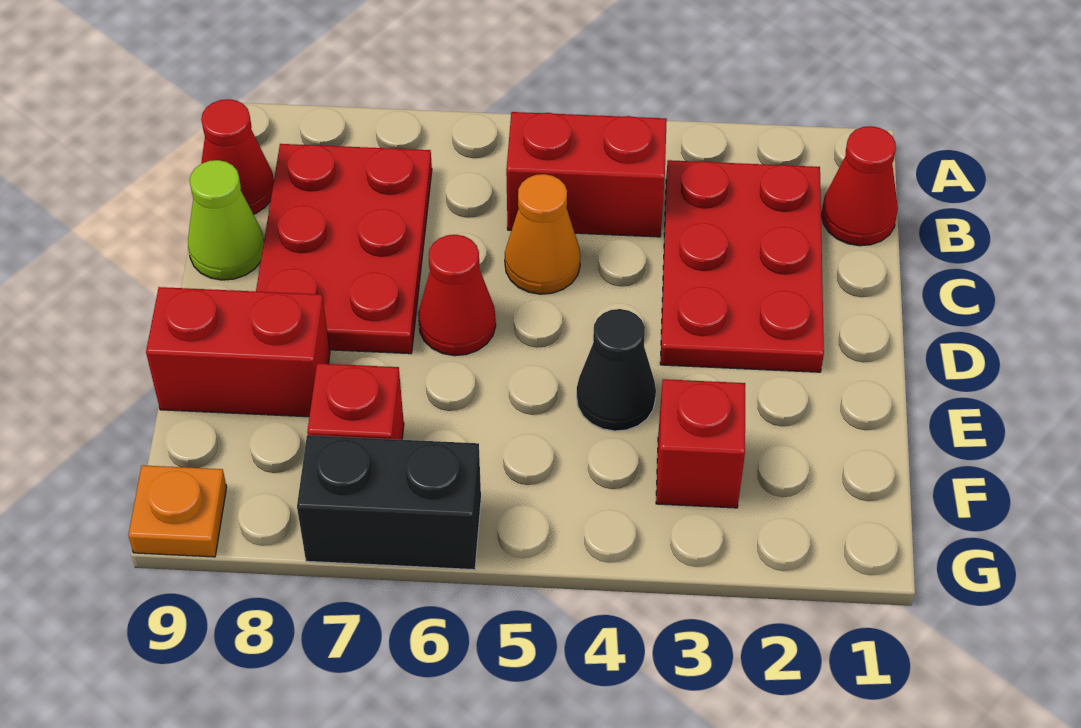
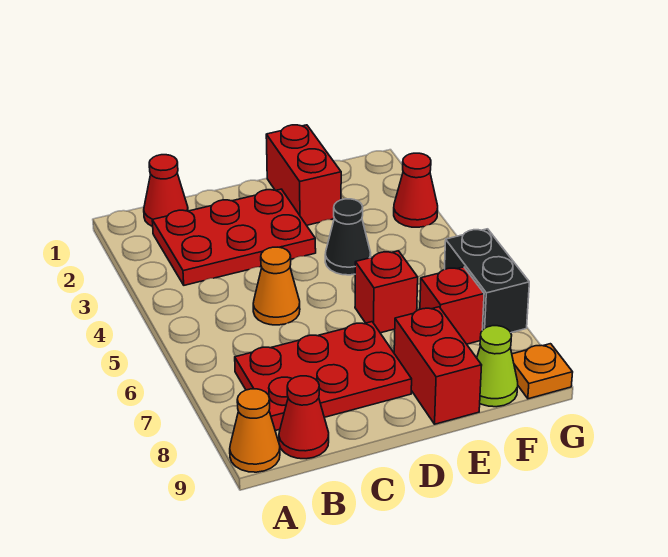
none -> orange cone A9 level 1
red brick B4:B5 level 1 -> red brick E1:E2 level 1
lime cone C9 level 1 -> lime cone F9 level 1
red cone D6 level 1 -> red cone G3 level 1
red brick F3 level 1 -> red brick E6 level 1

